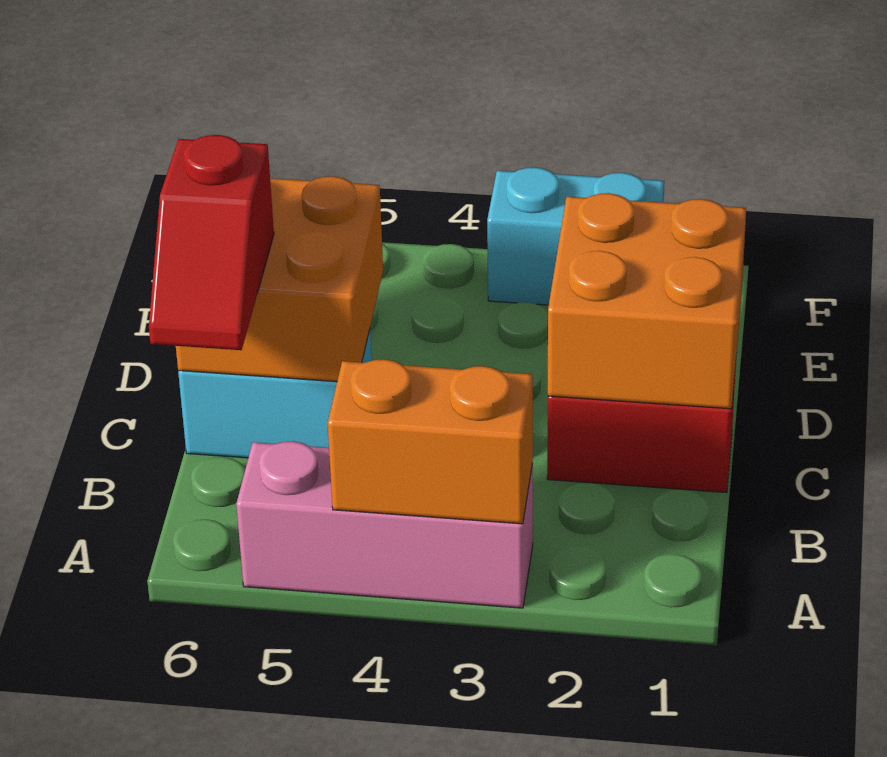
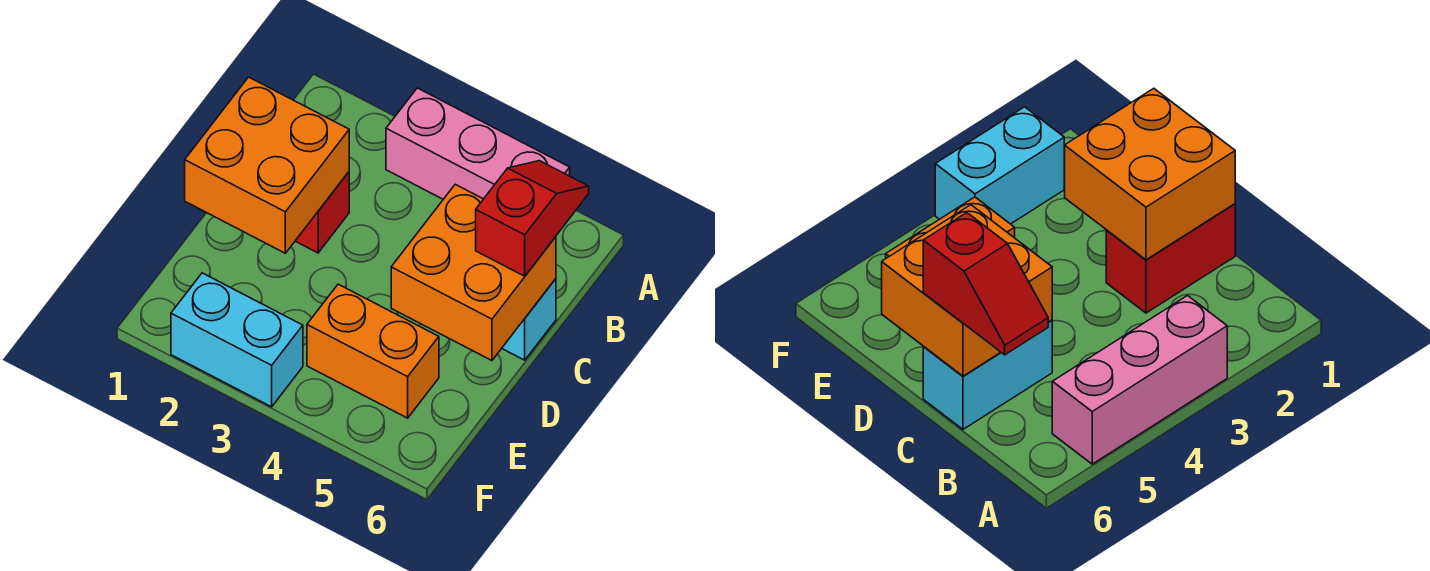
orange brick A3:A4 level 2 -> orange brick E4:E5 level 1

